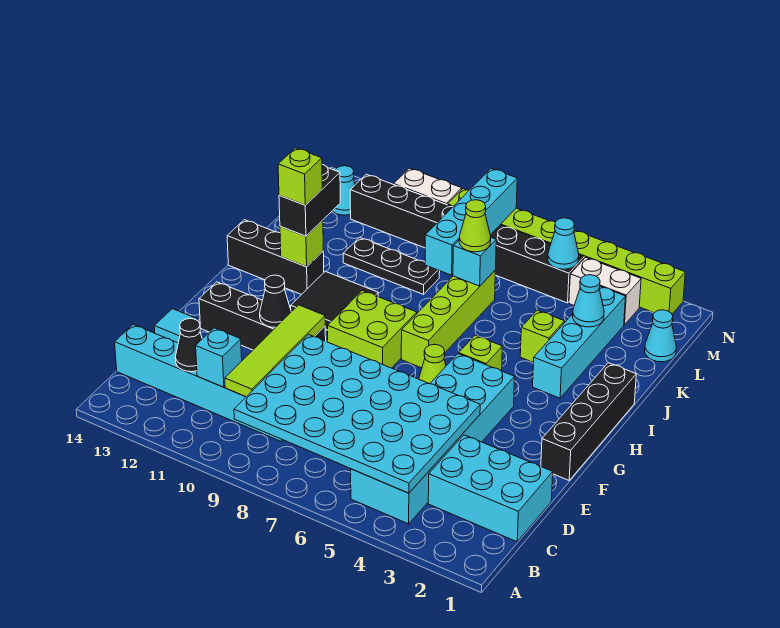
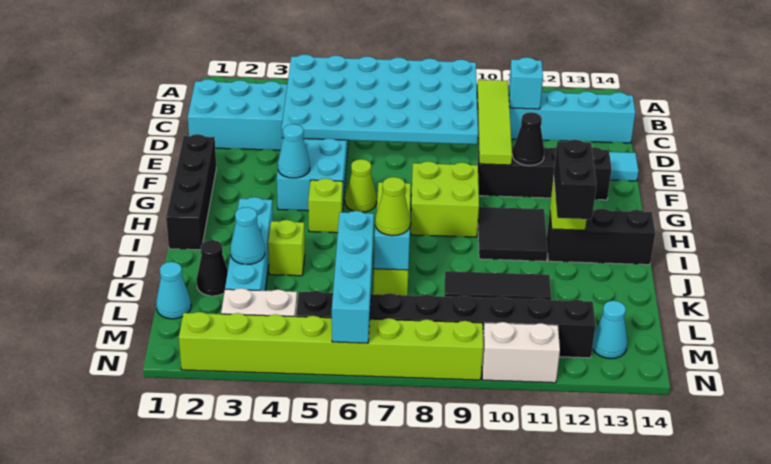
black cone C12 level 2 -> black cone K2 level 1
lime brick I12 level 4 -> none
cyan brick K8:N8 level 2 -> cyan brick K6:N6 level 2
black plate K9:K11 level 1 -> black tile K9:K11 level 1
cyan cone M5 level 2 -> cyan cone G4 level 2

